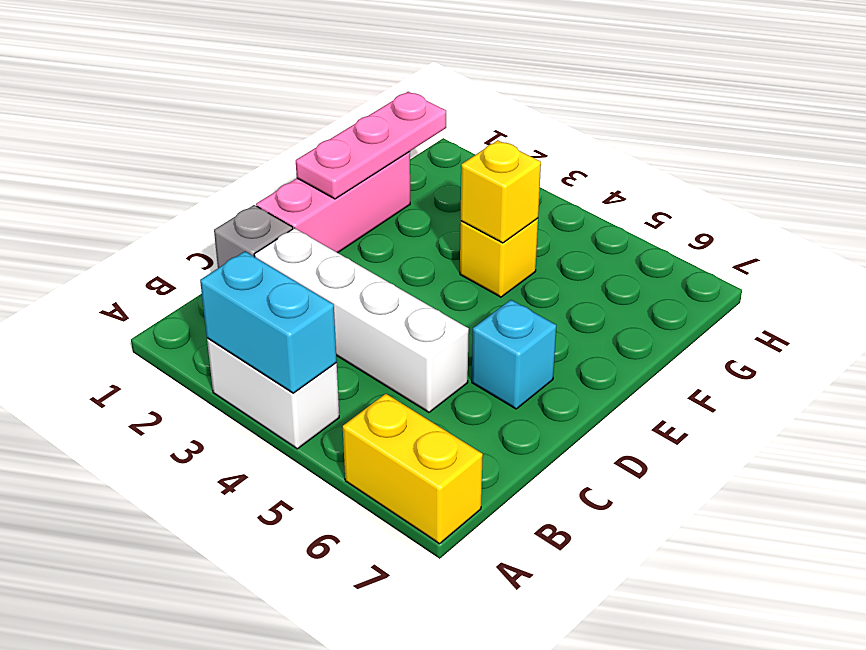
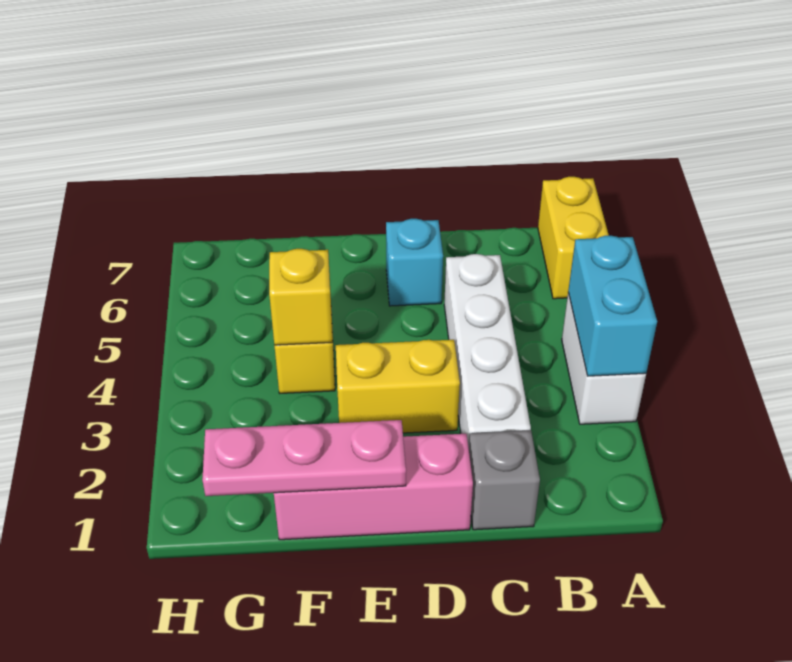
none -> yellow brick D3:E3 level 1

